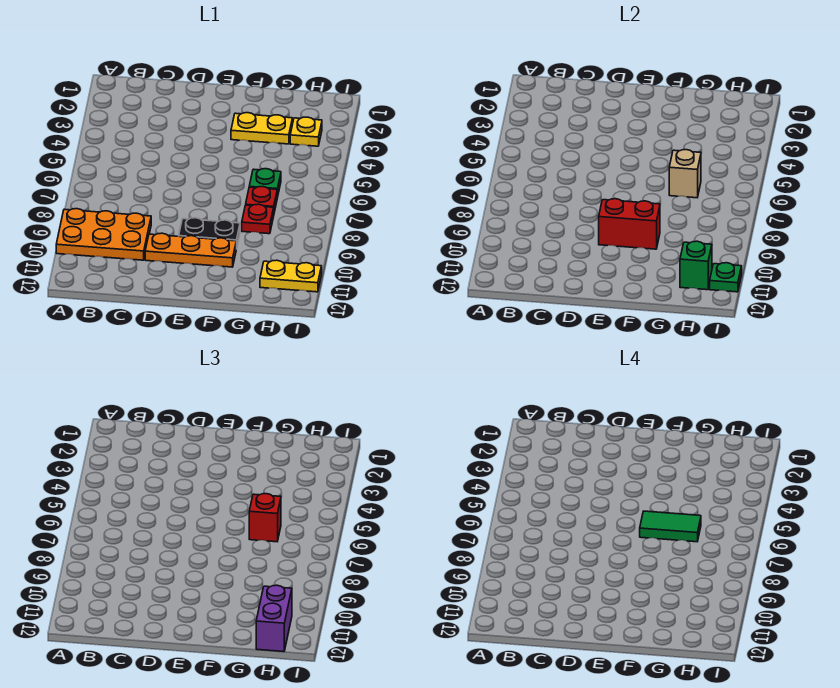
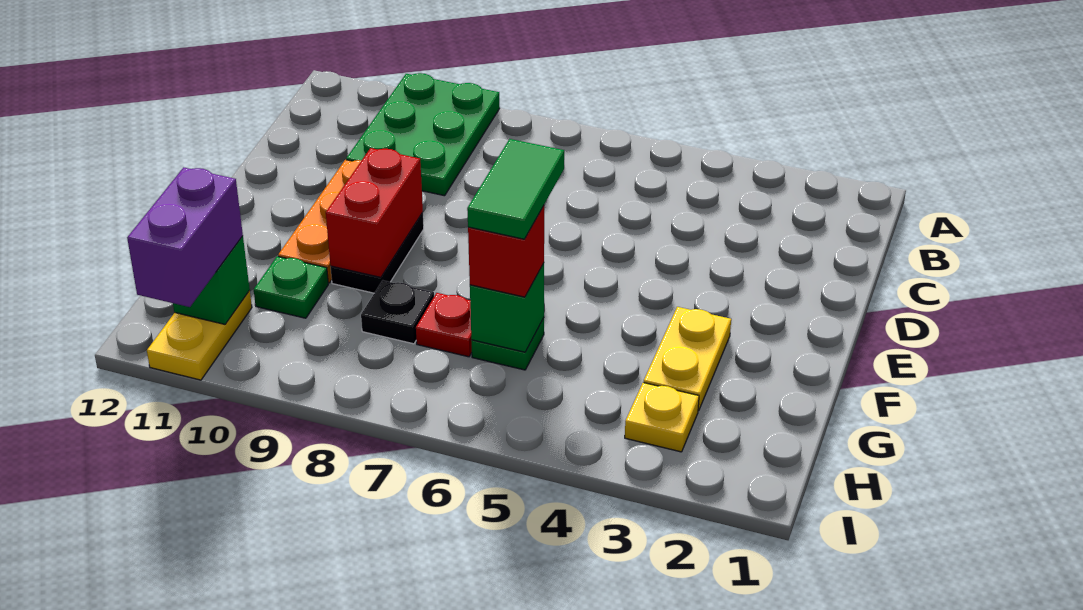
orange plate A9:C10 level 1 -> green plate A9:C10 level 1
tan brick G6 level 2 -> green brick G6 level 2
red plate G8 level 1 -> black plate G8 level 1
purple brick H11:H12 level 3 -> purple brick H11:I11 level 3
green plate I11 level 2 -> green plate G10 level 1

